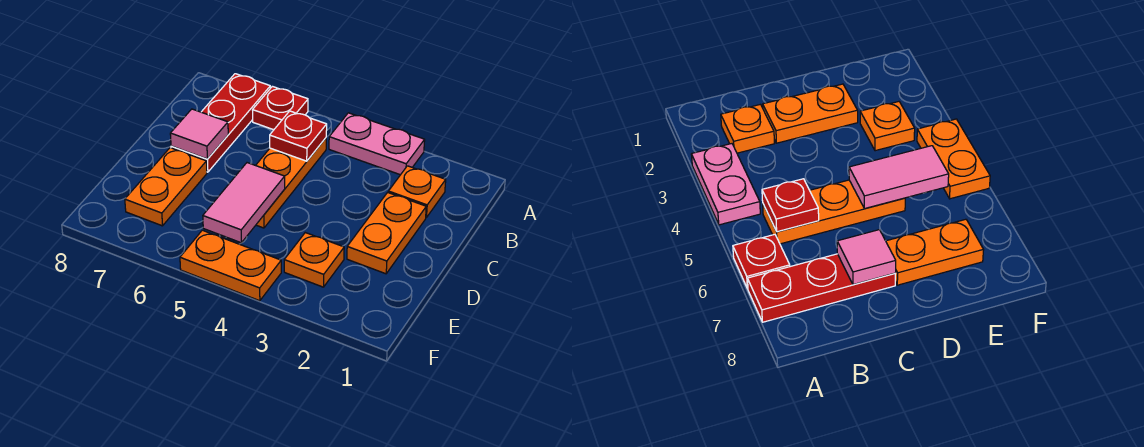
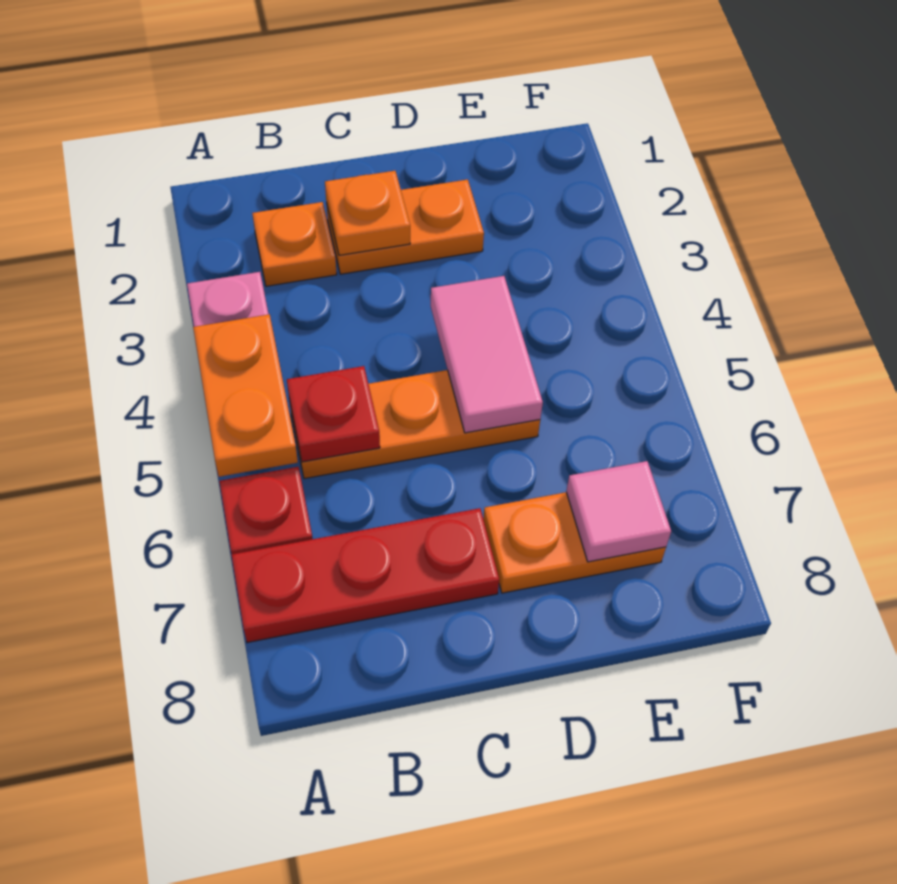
pink tile C7 level 2 -> pink tile E7 level 2
pink tile D5:E5 level 2 -> pink tile D4:D5 level 2
orange plate E3 level 1 -> orange plate C2 level 2
orange plate F4:F5 level 1 -> orange plate A4:A5 level 2

